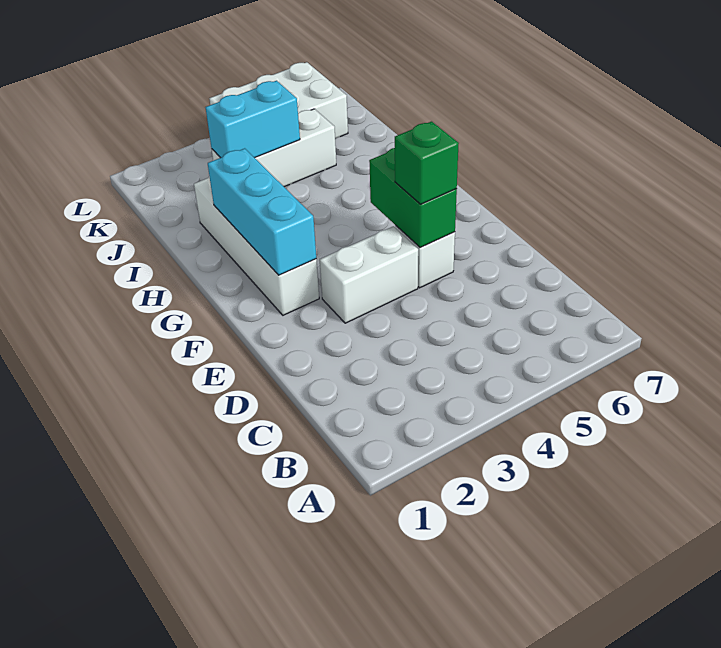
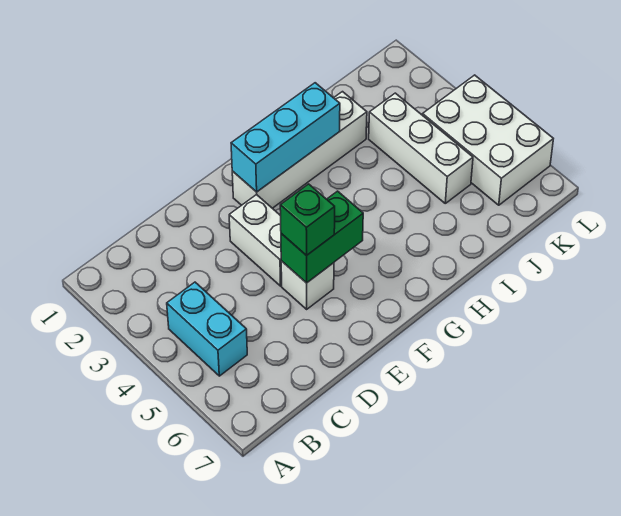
cyan brick J3:J4 level 2 -> cyan brick B4:B5 level 1

